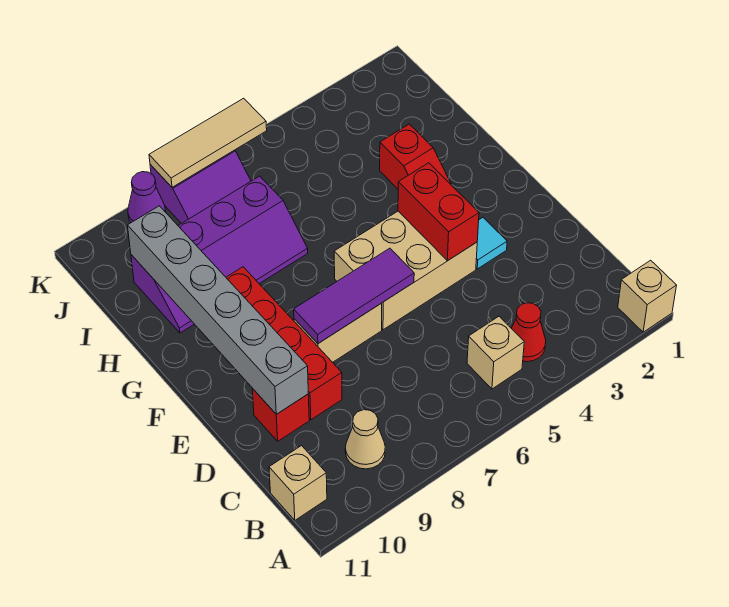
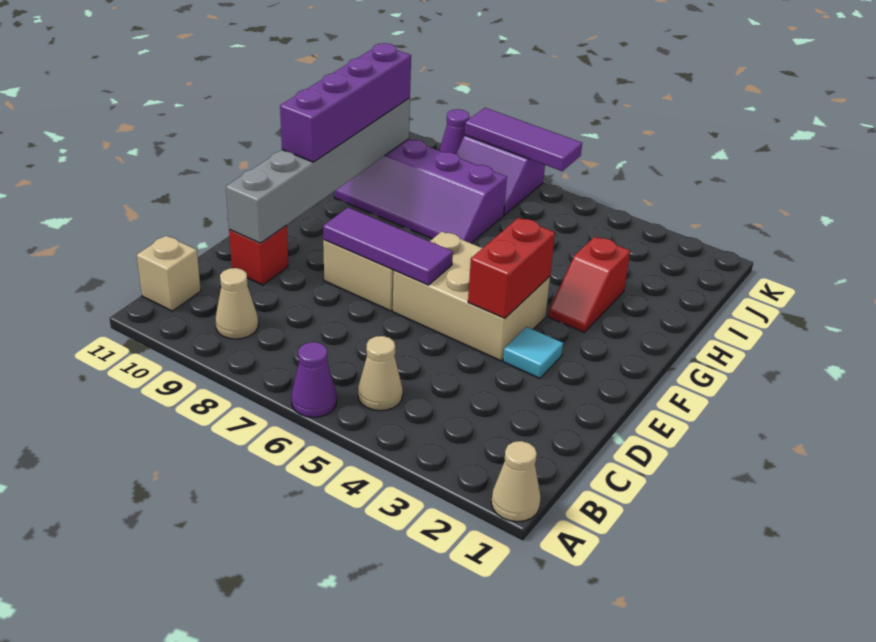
tan brick A1 level 1 -> tan cone A1 level 1
none -> purple cone A6 level 1
red cone B4 level 1 -> none
tan brick B5 level 1 -> tan cone B5 level 1
red brick D9:G9 level 1 -> none
none -> purple brick F10:I10 level 3
tan tile K6:K8 level 2 -> purple tile K6:K8 level 2

